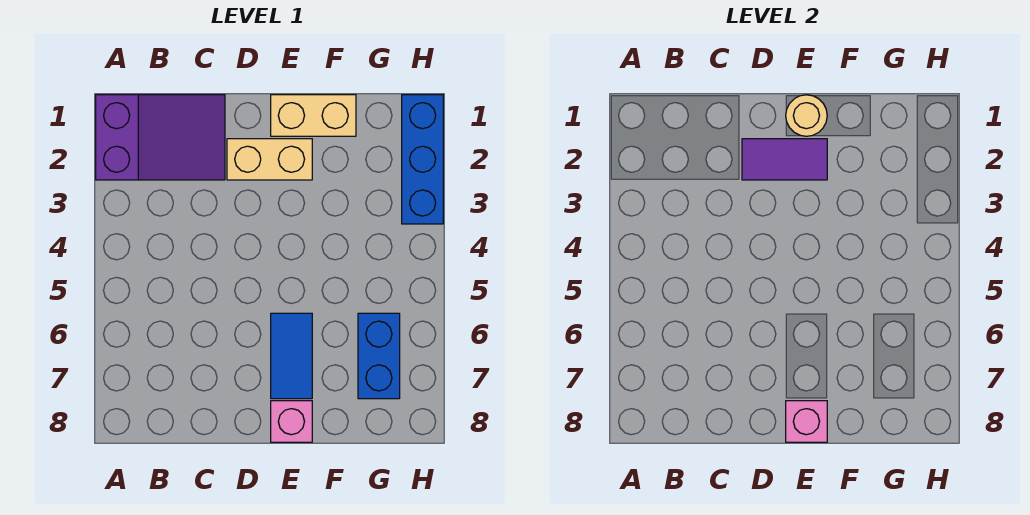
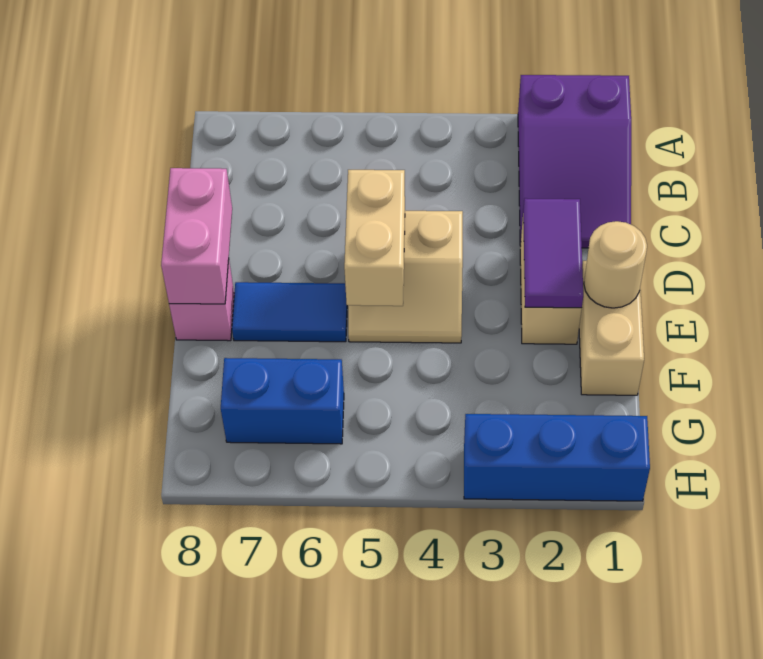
none -> tan slope D4:E5 level 1 top D
none -> tan brick D5:E5 level 2
pink brick E8 level 2 -> pink brick D8:E8 level 2

